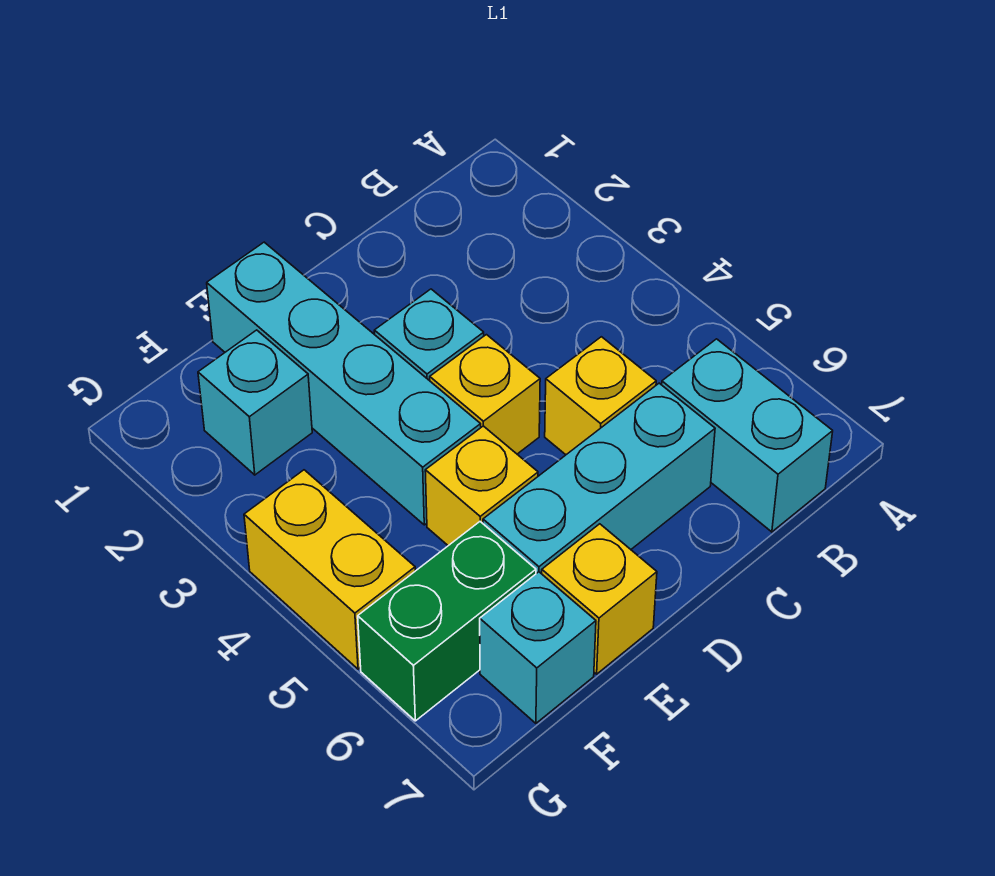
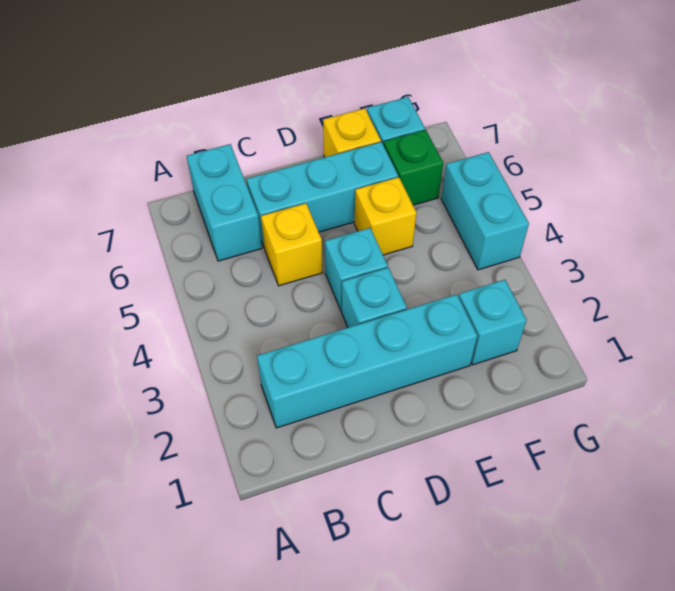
yellow brick D4 level 1 -> cyan brick D4 level 1
cyan brick E1:E4 level 1 -> cyan brick B2:E2 level 1
green brick F6:G6 level 1 -> green brick F6 level 1
yellow brick G4:G5 level 1 -> cyan brick G4:G5 level 1

